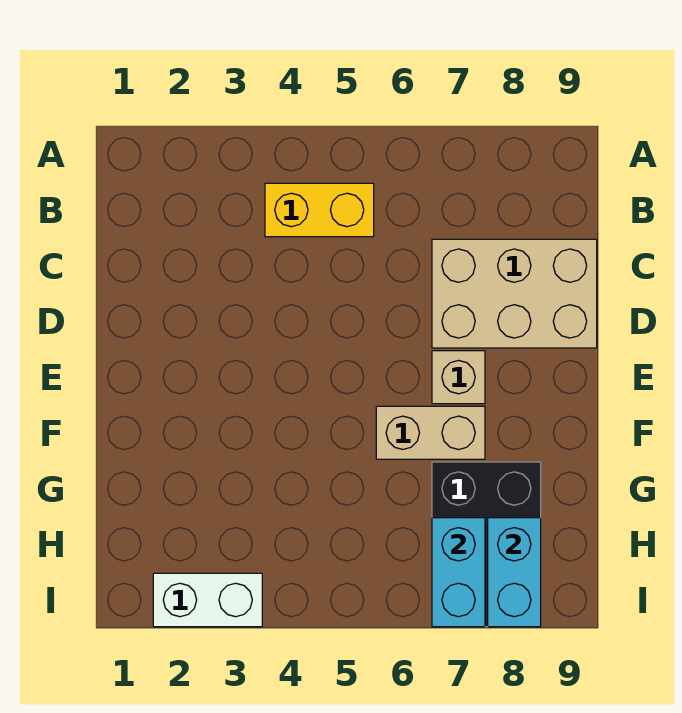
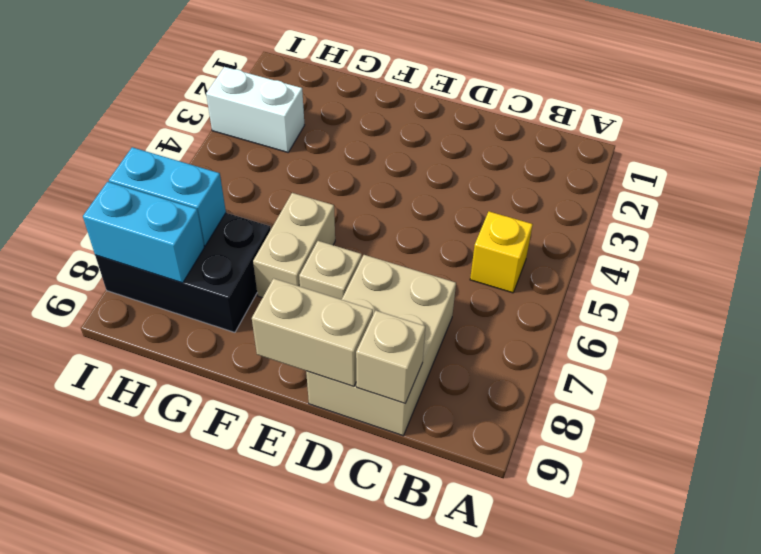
yellow brick B4:B5 level 1 -> yellow brick B5 level 1
none -> tan brick C9 level 2
none -> tan brick D9:E9 level 2
white brick I2:I3 level 1 -> white brick H3:I3 level 1

